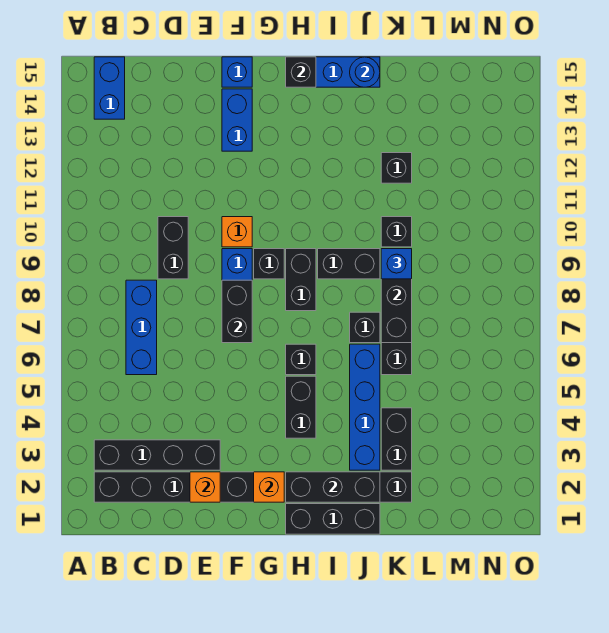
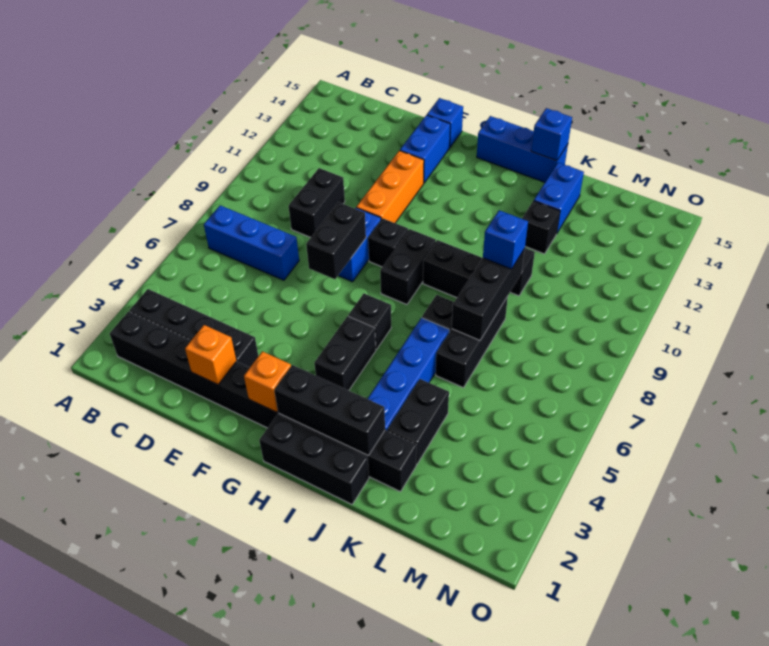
blue brick B14:B15 level 1 -> blue brick K13:K14 level 1
blue brick C6:C8 level 1 -> blue brick B7:D7 level 1
orange brick F10 level 1 -> orange brick F10:F12 level 1
black brick H15 level 2 -> none
blue round brick J15 level 2 -> blue brick J15 level 2

